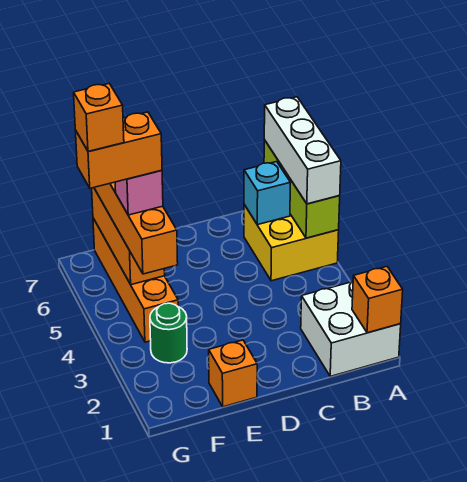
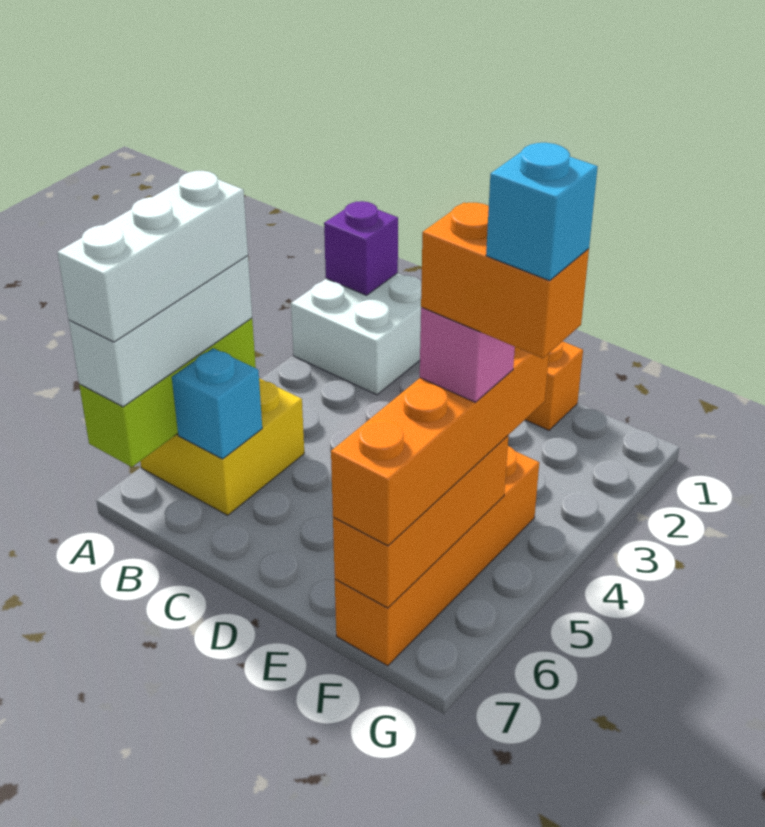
orange brick A1 level 2 -> purple brick A1 level 2
none -> white brick A5:A7 level 4
green round brick F3 level 1 -> none
orange brick G5 level 6 -> cyan brick G5 level 6

